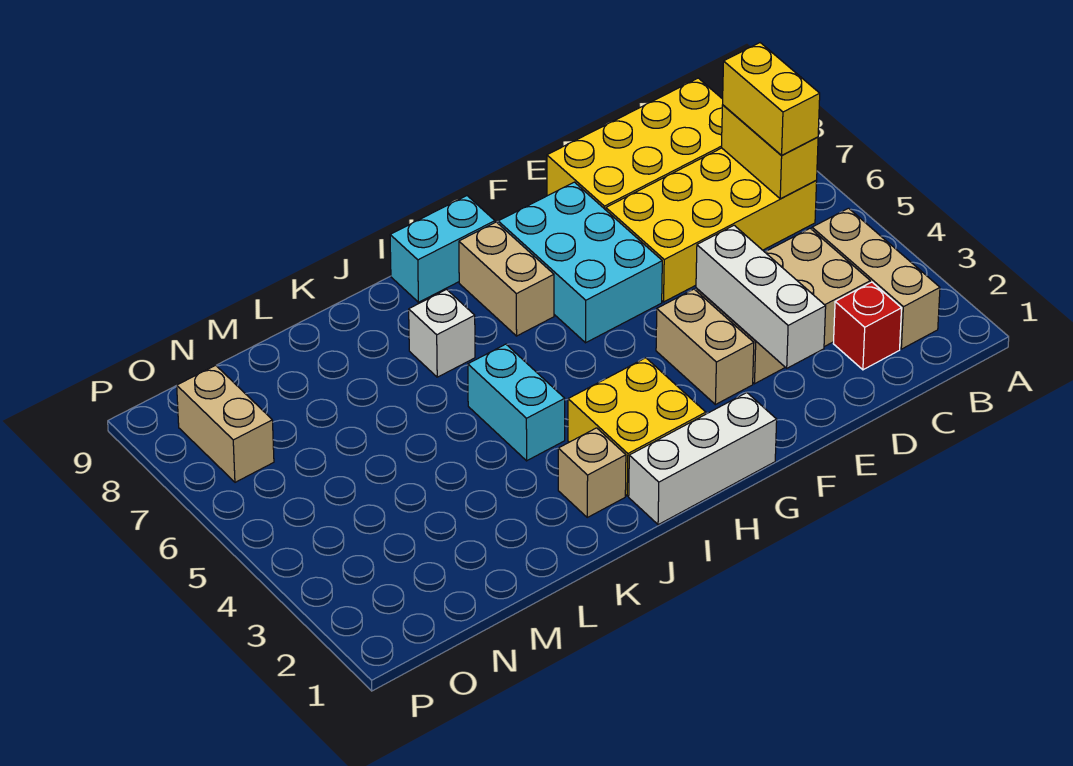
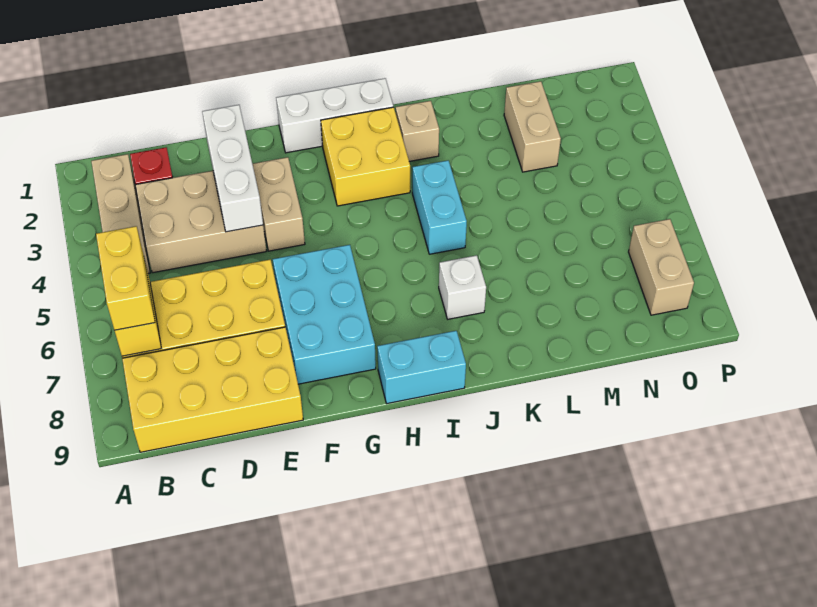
tan brick H7:H8 level 1 -> tan brick M2:M3 level 1

